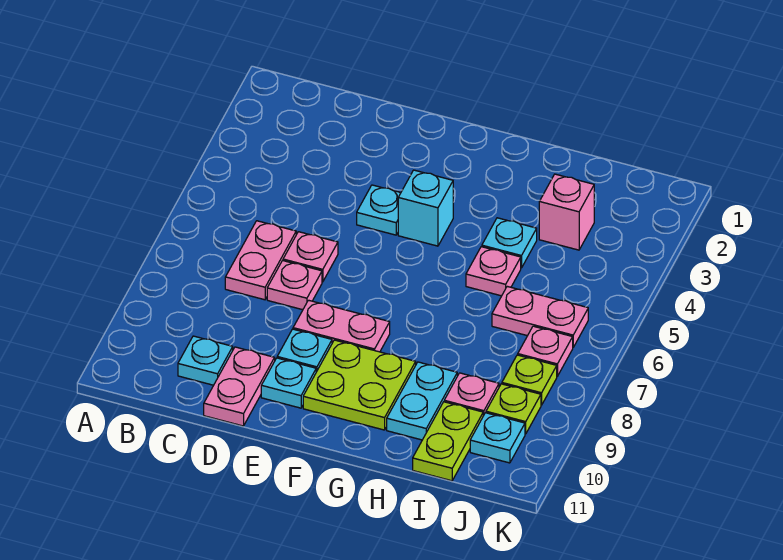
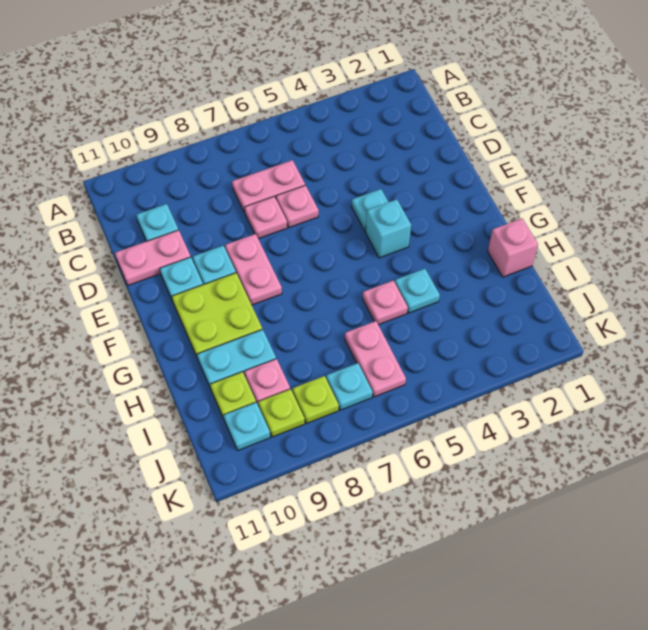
pink brick I3 level 1 -> pink brick H1 level 1
lime plate I10:I11 level 1 -> lime plate I10 level 1
pink plate J7 level 1 -> cyan plate J7 level 1

